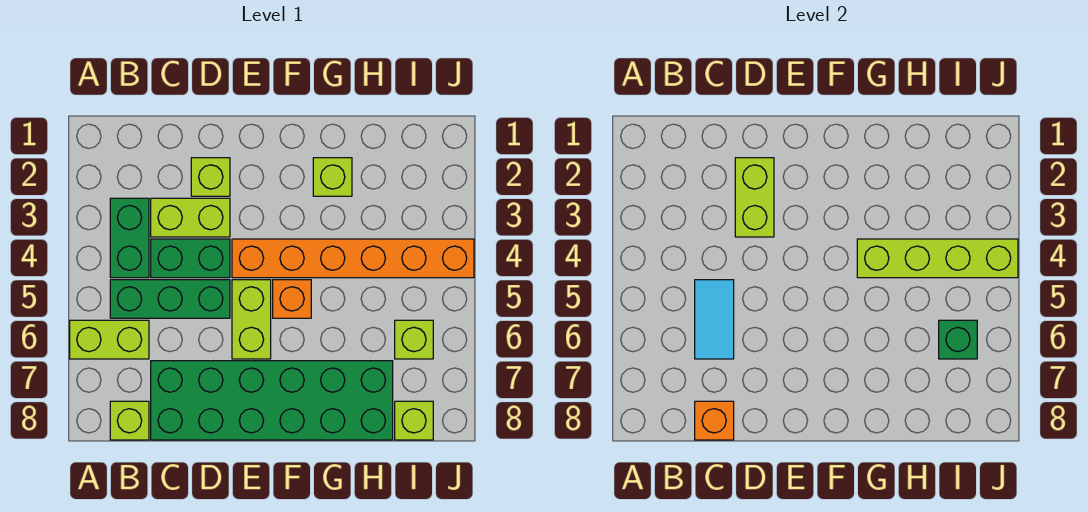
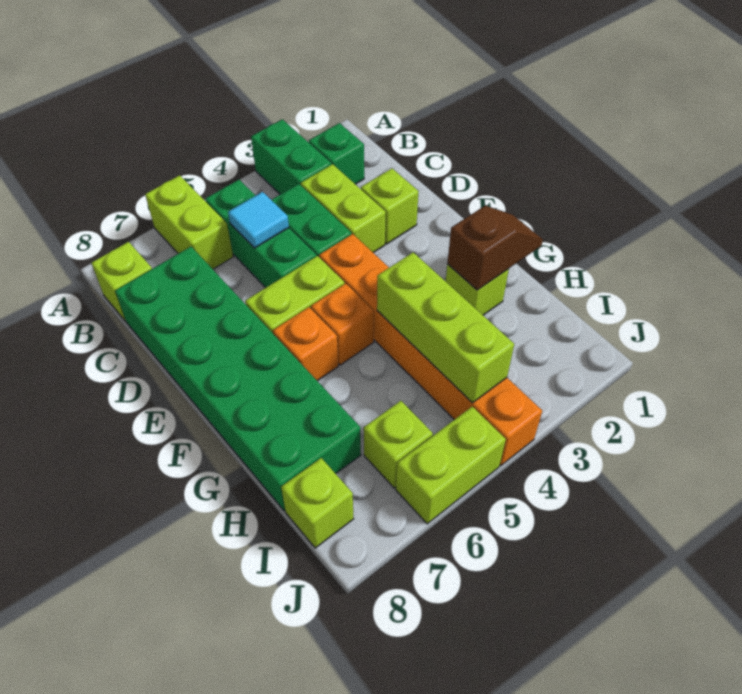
green brick B3:B4 level 1 -> green brick A3:B3 level 1
cyan tile C5:C6 level 2 -> cyan tile C5 level 2
orange brick C8 level 2 -> orange brick F6 level 1
lime brick D2:D3 level 2 -> lime brick J5:J6 level 1
none -> brown slope G1:G2 level 2 top 2
lime brick G4:J4 level 2 -> lime brick G4:I4 level 2
green brick I6 level 2 -> green brick B2 level 1

